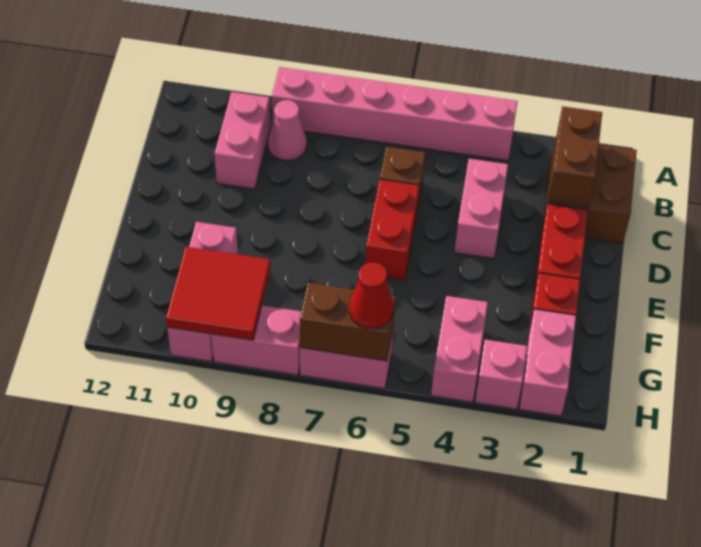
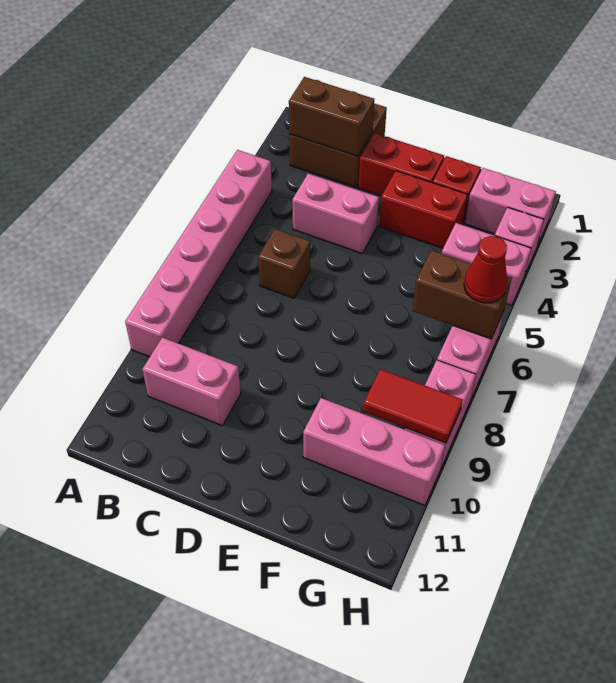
pink cone B9 level 1 -> none
red brick D6:E6 level 1 -> red brick E3:F3 level 1
red tile G9:H10 level 2 -> red tile G9:H9 level 2
brown brick H6:H7 level 2 -> brown brick G6:H6 level 2

